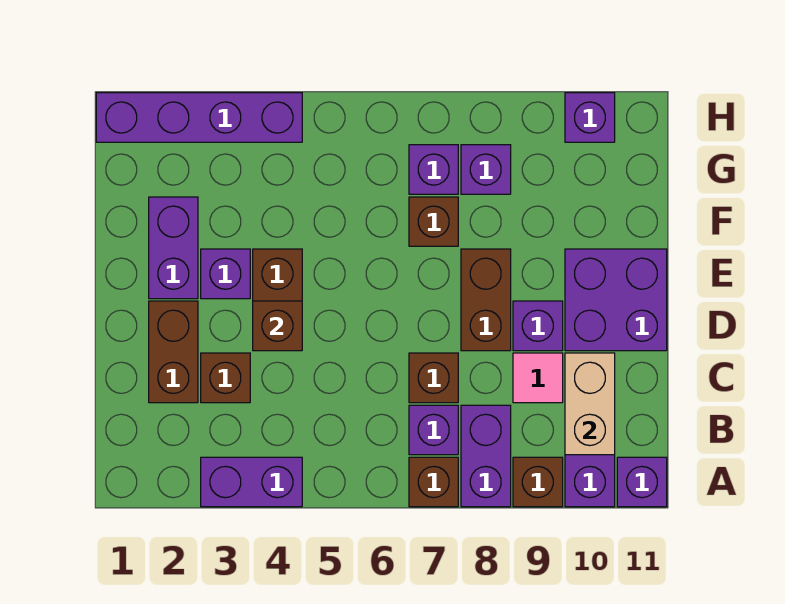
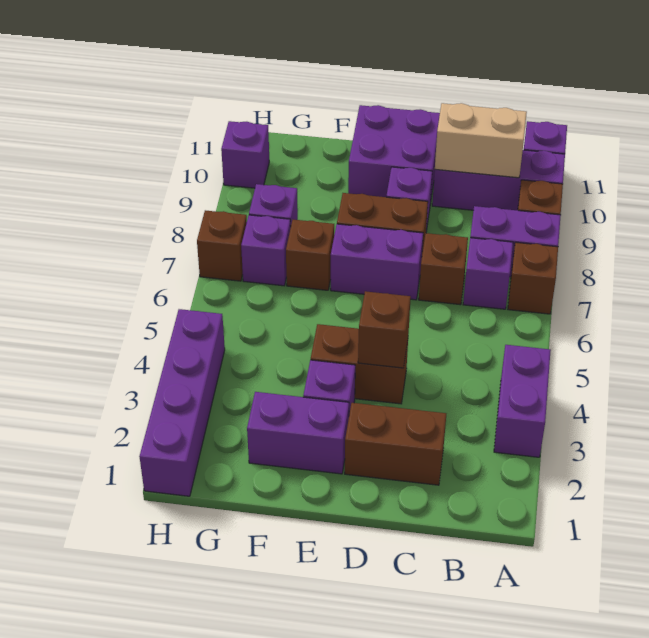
brown brick C3 level 1 -> brown brick H7 level 1
pink tile C9 level 1 -> none
none -> purple brick D7:E7 level 1

